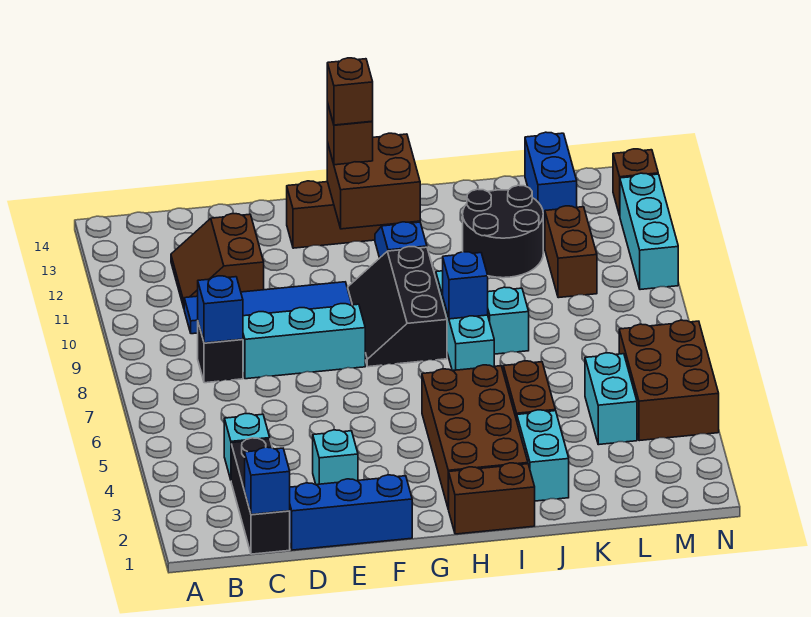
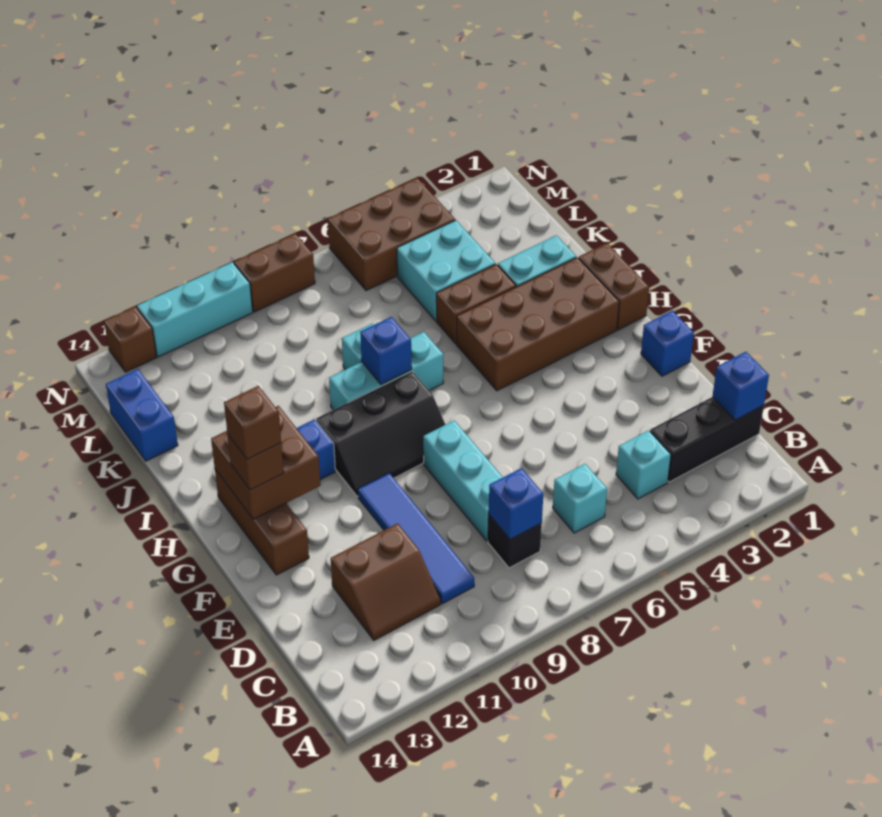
blue brick D1:F1 level 1 -> blue brick F1 level 1
cyan brick E3 level 1 -> cyan brick C6 level 1
black round brick J11:K12 level 1 -> none
cyan brick L4:L5 level 1 -> cyan brick K4:L5 level 1
brown brick L10:L11 level 1 -> brown brick N8:N9 level 1
blue brick L13:L14 level 1 -> blue brick K14:L14 level 1

